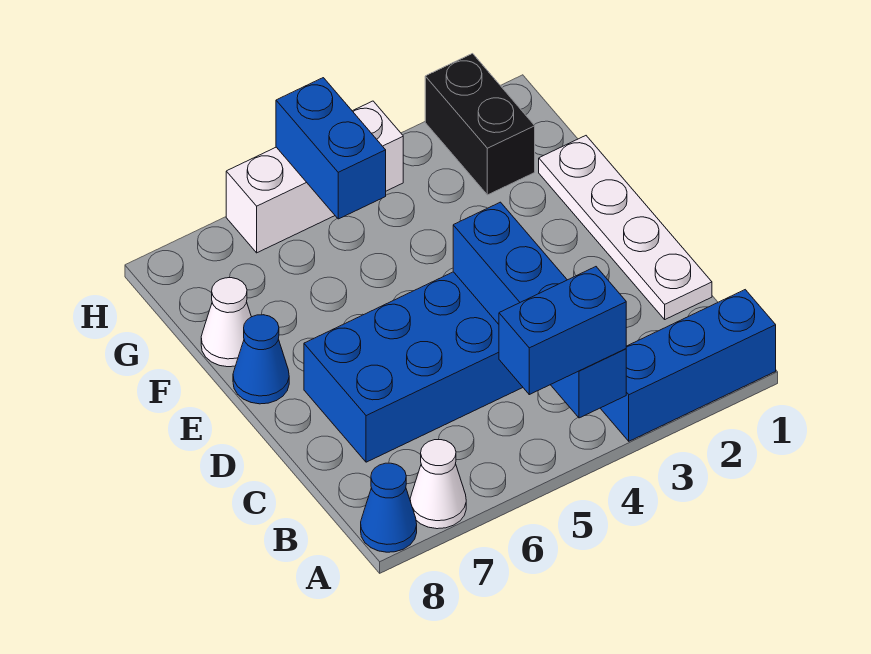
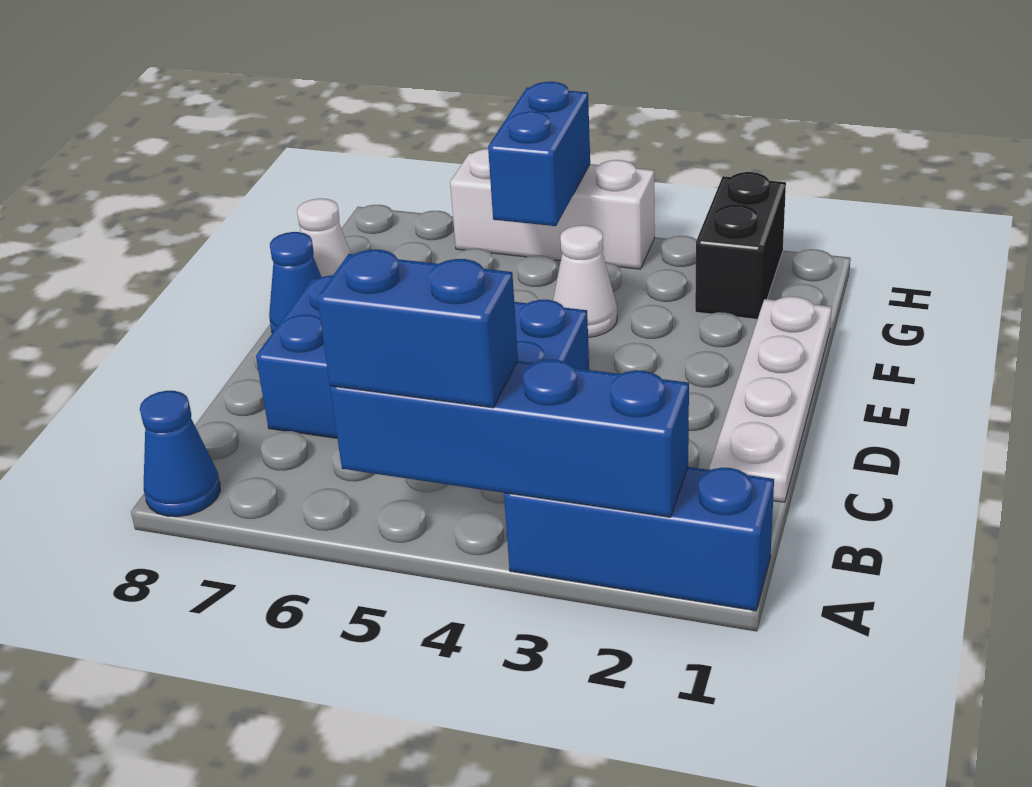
blue brick A4:D4 level 2 -> blue brick A2:A5 level 2
white cone A7 level 1 -> white cone F4 level 1

